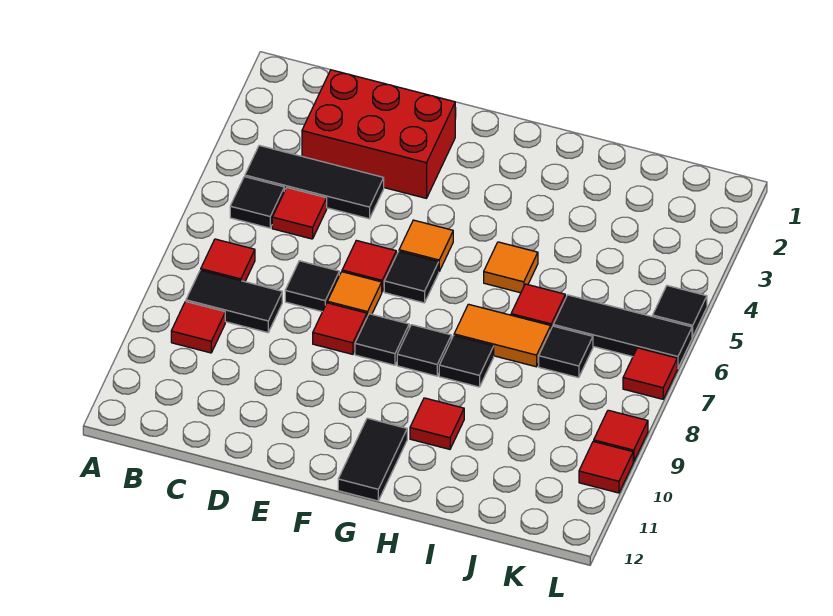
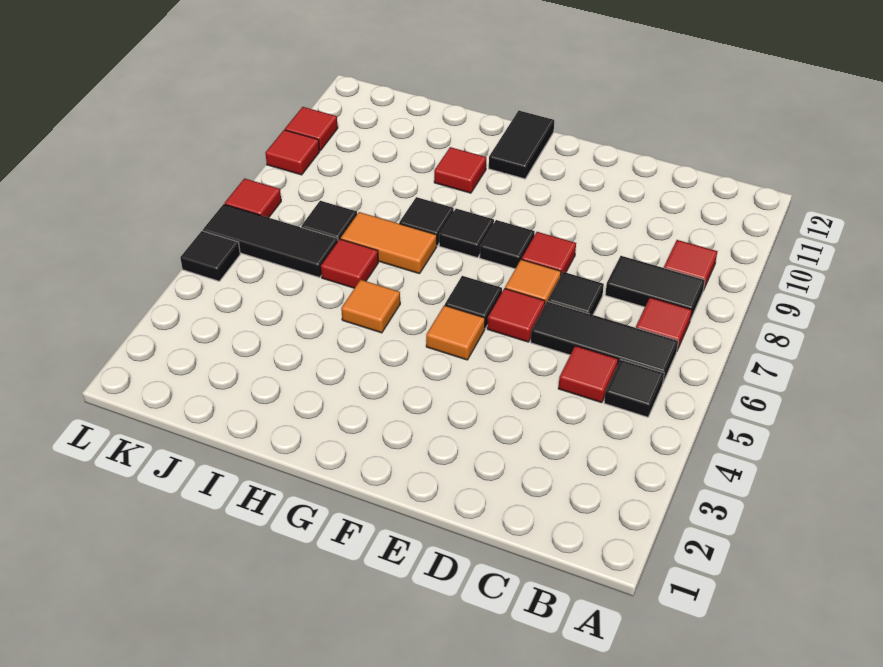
black tile B4:D4 level 1 -> black tile B6:D6 level 1
red brick C2:E3 level 1 -> none

